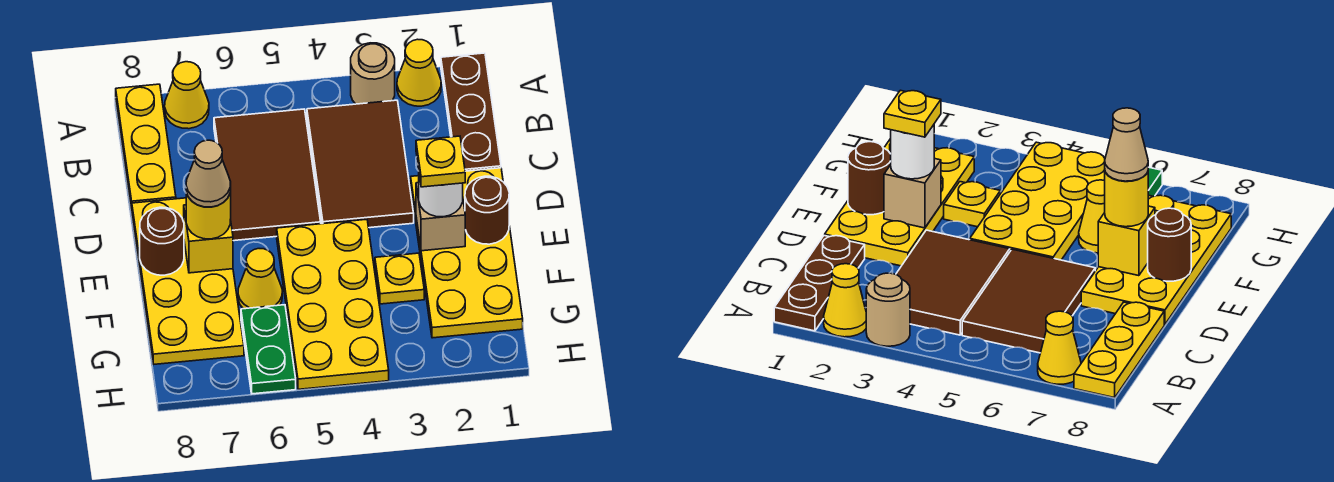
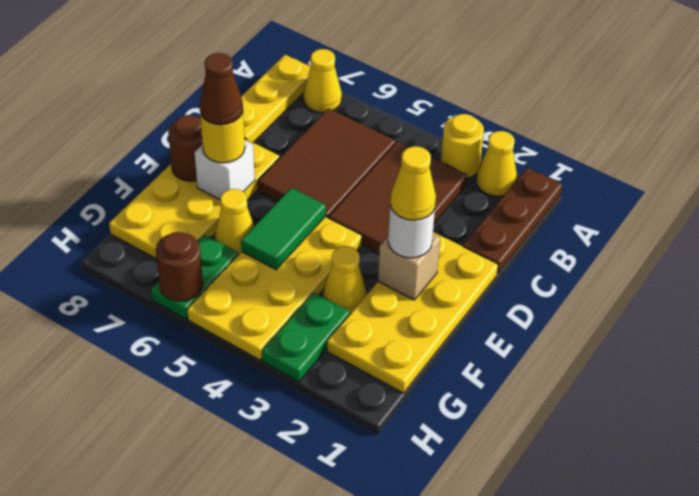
tan round brick A3 level 1 -> yellow round brick A3 level 1
brown round brick E1 level 2 -> brown round brick H6 level 2
yellow plate E2 level 4 -> yellow cone E2 level 4
none -> green tile E5:F5 level 2
yellow brick E7 level 2 -> white brick E7 level 2
tan cone E7 level 4 -> brown cone E7 level 4
yellow plate F3 level 1 -> yellow cone F3 level 1
none -> green plate G3:H3 level 1

